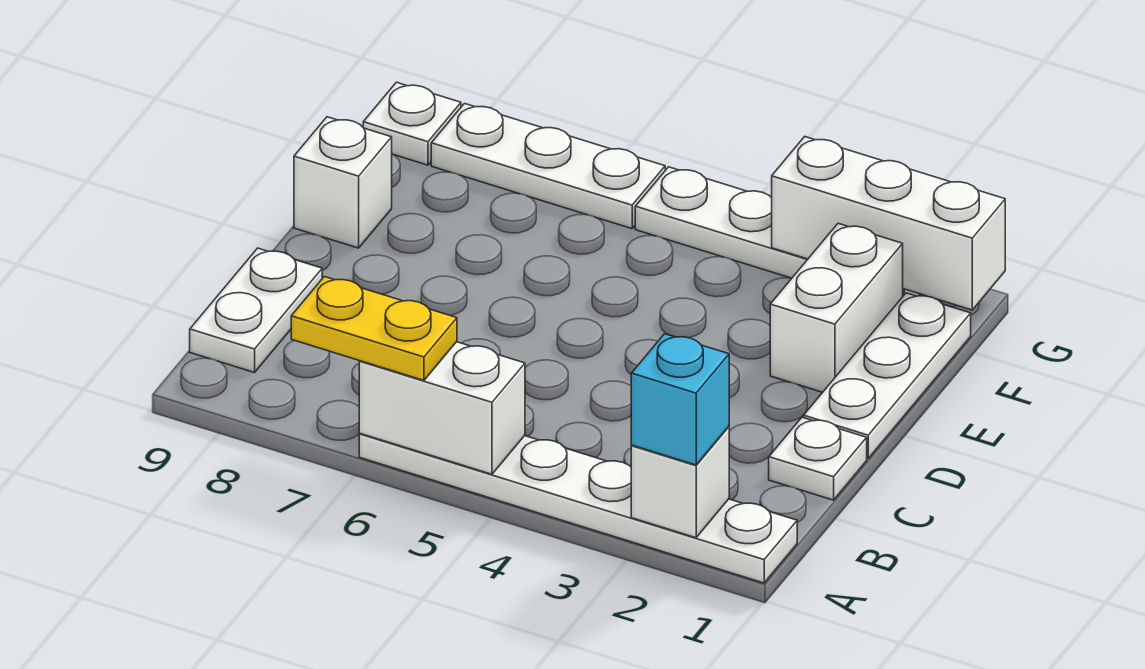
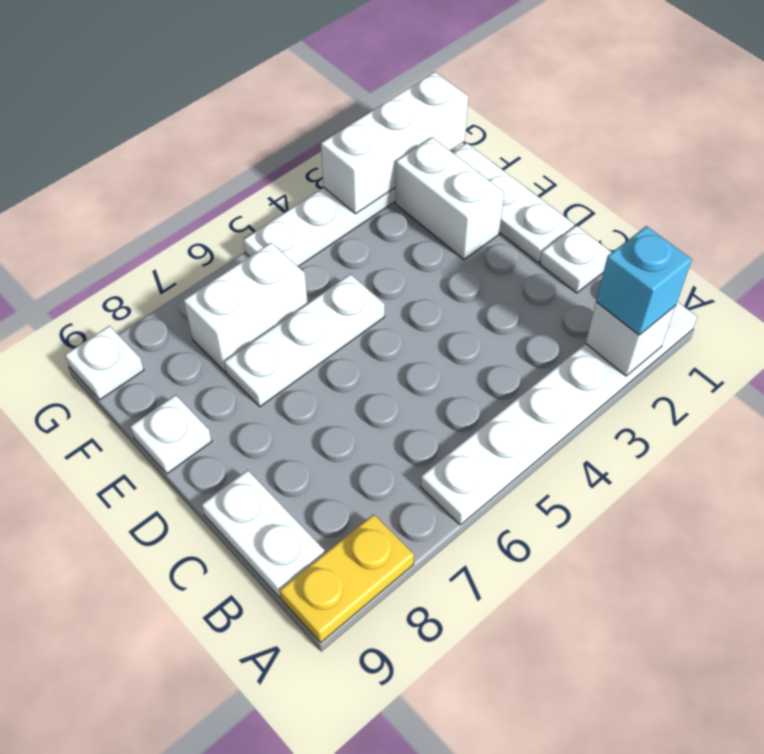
white brick A5:A6 level 2 -> white brick F6:F7 level 1
yellow plate A6:A7 level 3 -> yellow plate A8:A9 level 1
white brick E9 level 1 -> white plate E9 level 1
white plate G6:G8 level 1 -> white plate E5:E7 level 1

